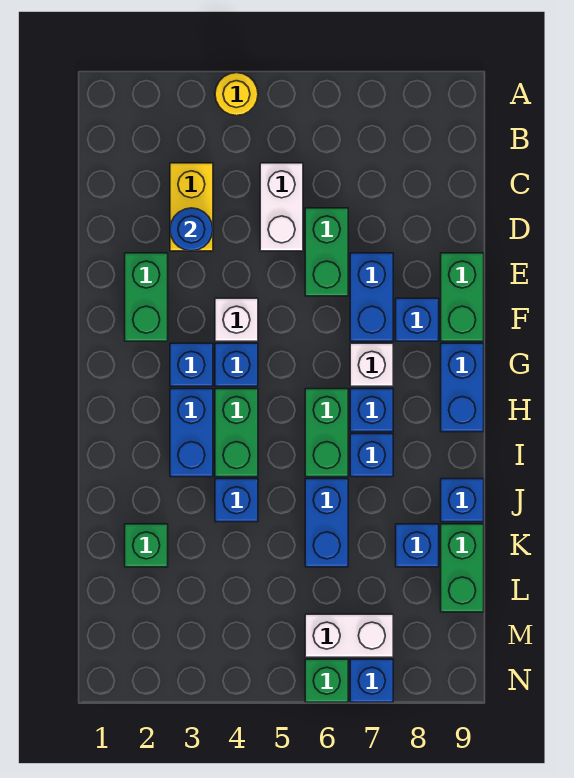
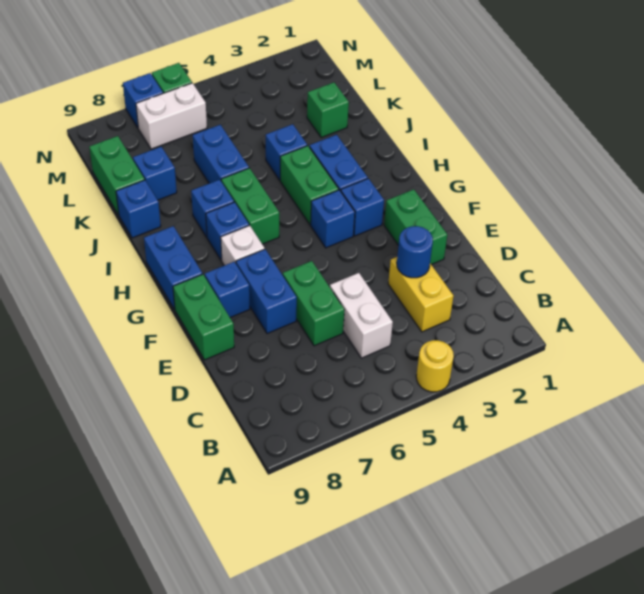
white brick F4 level 1 -> none

